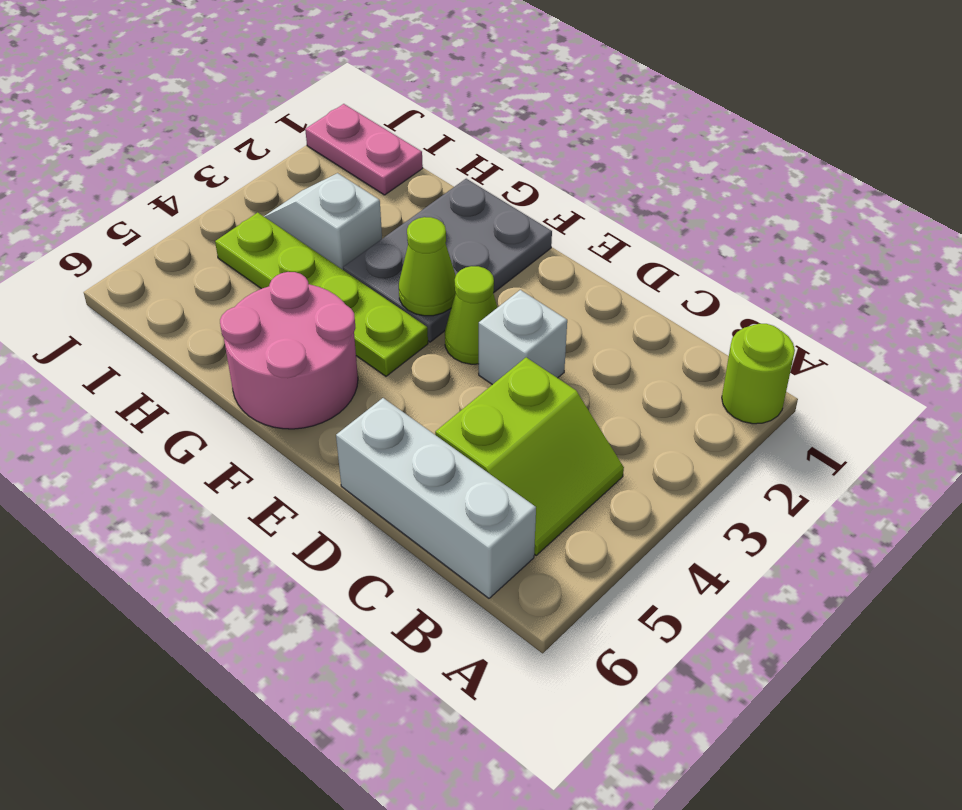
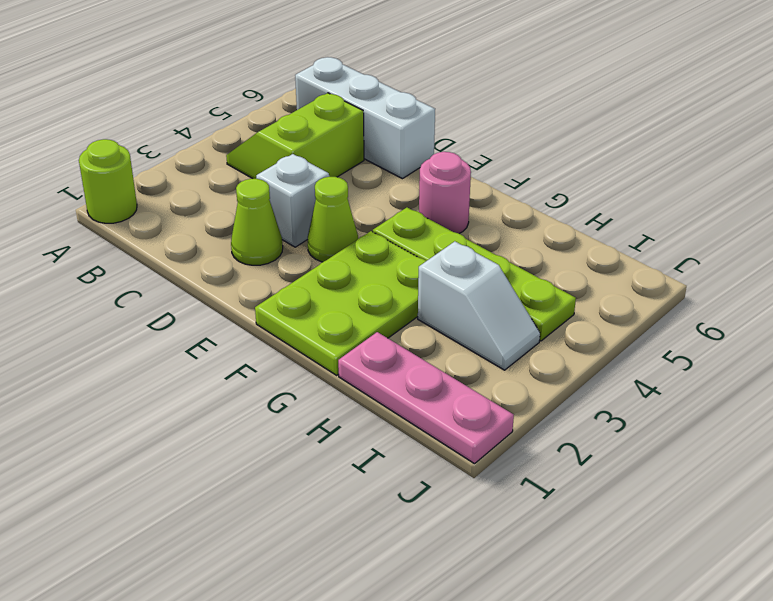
grey plate F1:G3 level 1 -> lime plate F1:G3 level 1
lime cone F3 level 2 -> lime cone D2 level 1
pink round brick F5:G6 level 1 -> pink round brick F5 level 1
pink plate I1:J1 level 1 -> pink plate H1:J1 level 1

